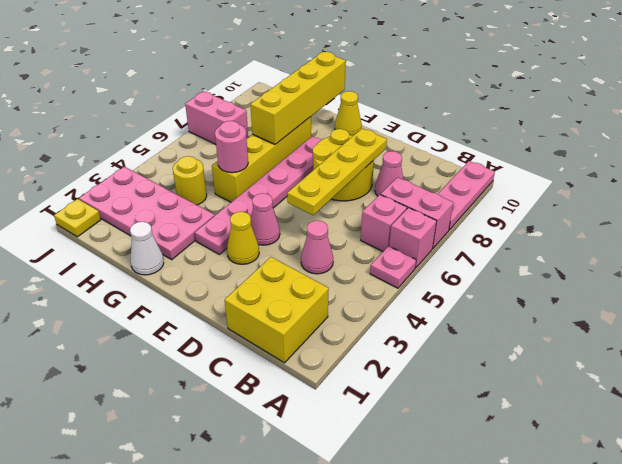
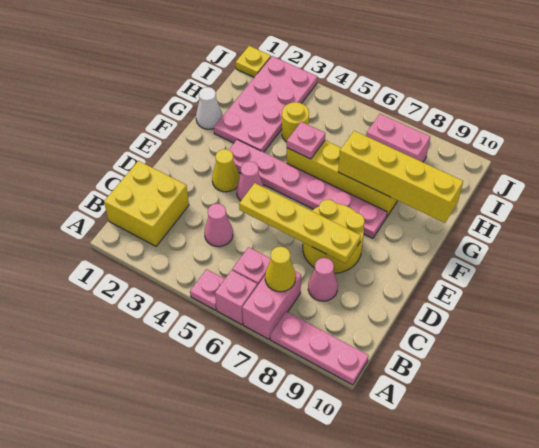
yellow cone F10 level 1 -> yellow cone B7 level 2
pink round brick G5 level 2 -> pink plate G5 level 2
pink brick I7:J7 level 1 -> pink brick I7:I8 level 1

